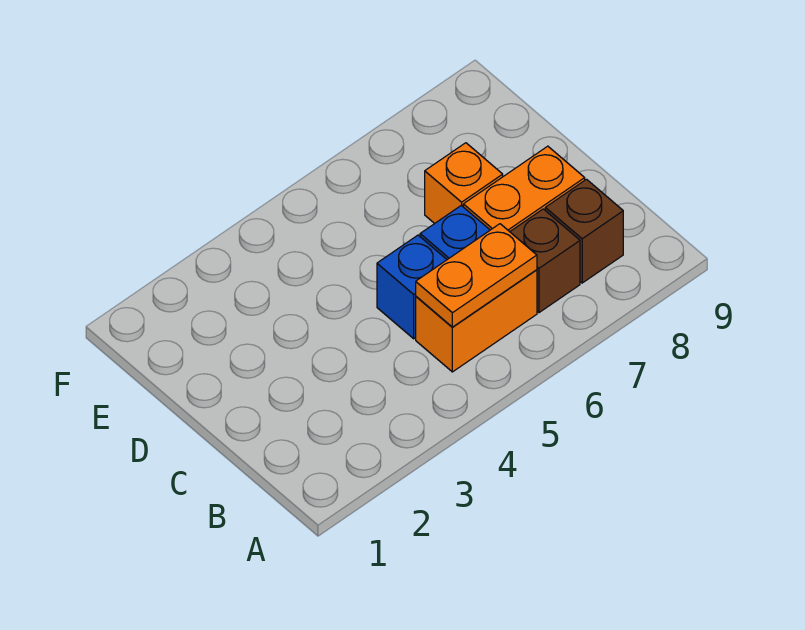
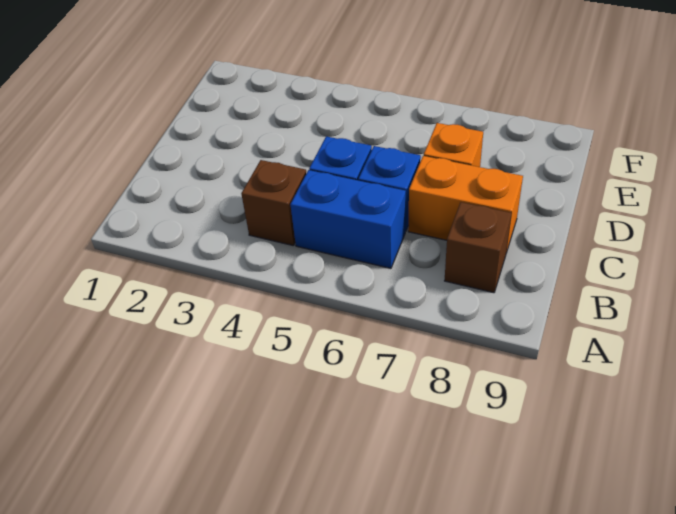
orange brick B5:B6 level 1 -> blue brick B5:B6 level 1
orange plate B5:B6 level 2 -> none
brown brick B7 level 1 -> brown brick B4 level 1

